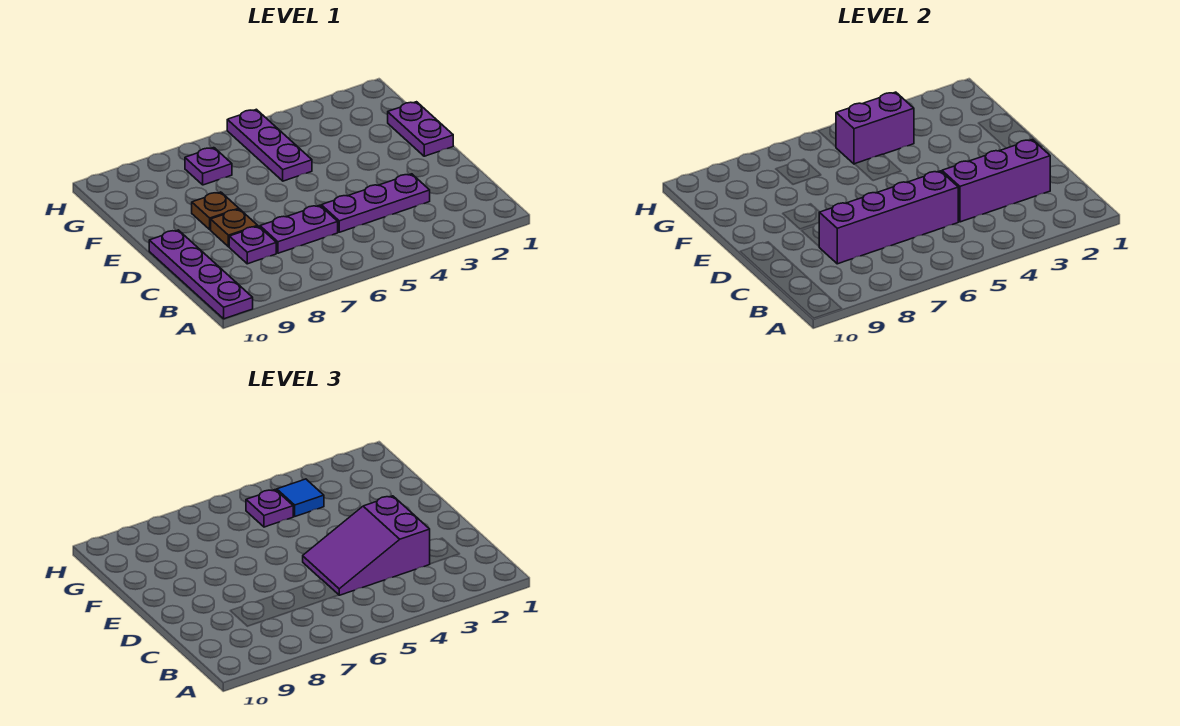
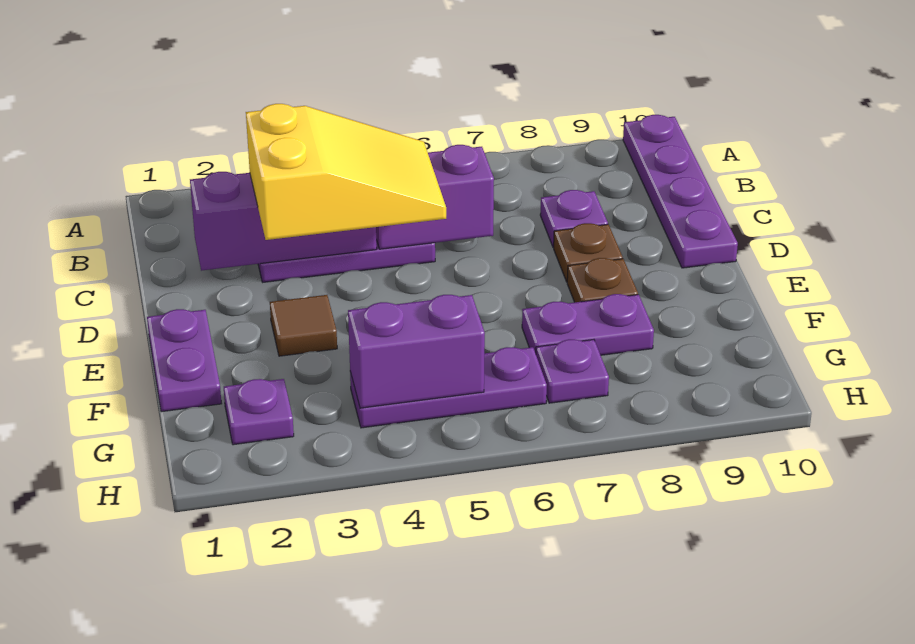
purple slope C3:D5 level 3 top 3 -> yellow slope C3:D5 level 3 top 3
purple brick C5:C8 level 2 -> purple brick C5:C6 level 2
purple plate C6:C7 level 1 -> purple plate F7:F8 level 1
none -> brown tile E3 level 1
purple plate F5:H5 level 1 -> purple plate G4:G6 level 1
blue tile G4 level 3 -> none
purple plate G5 level 3 -> purple plate G2 level 1

